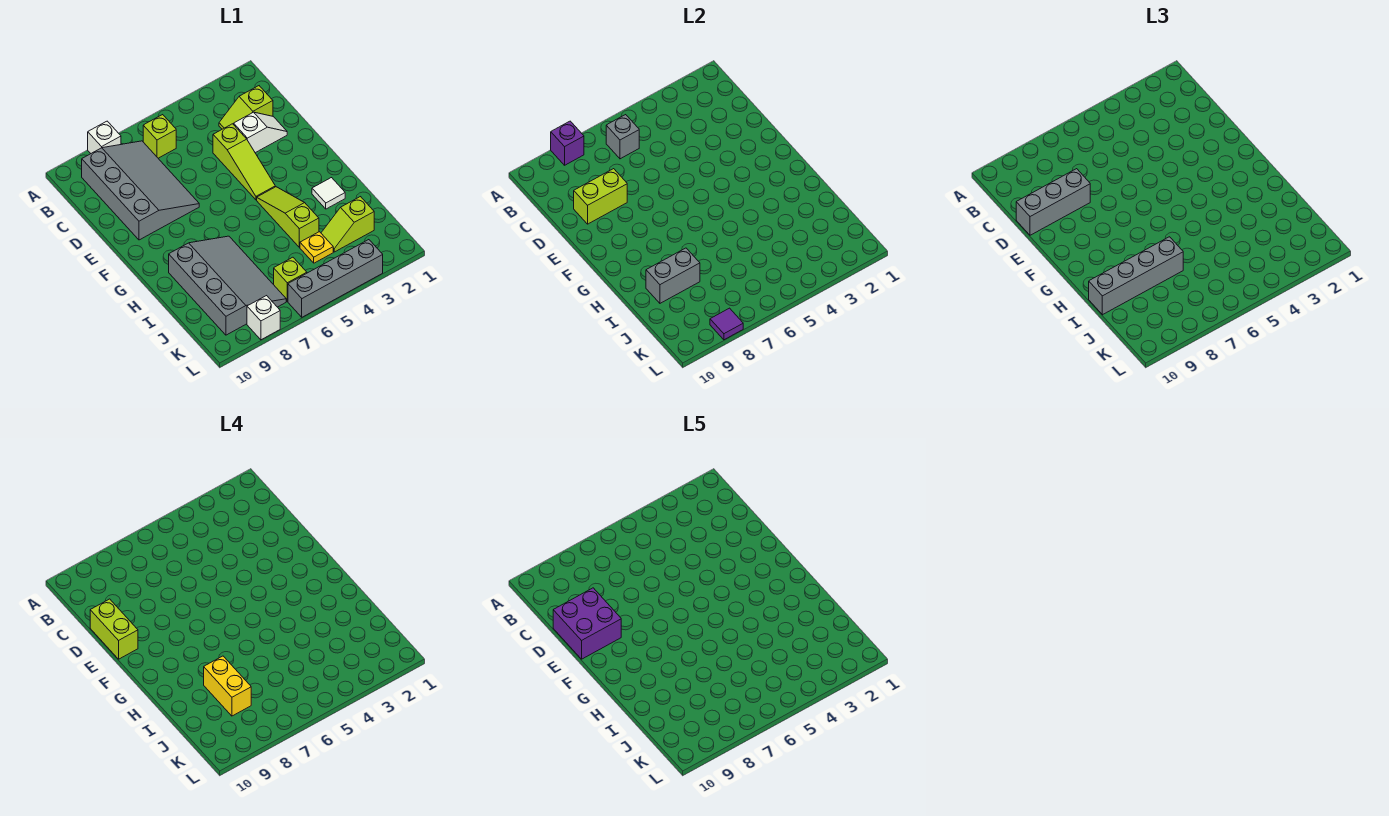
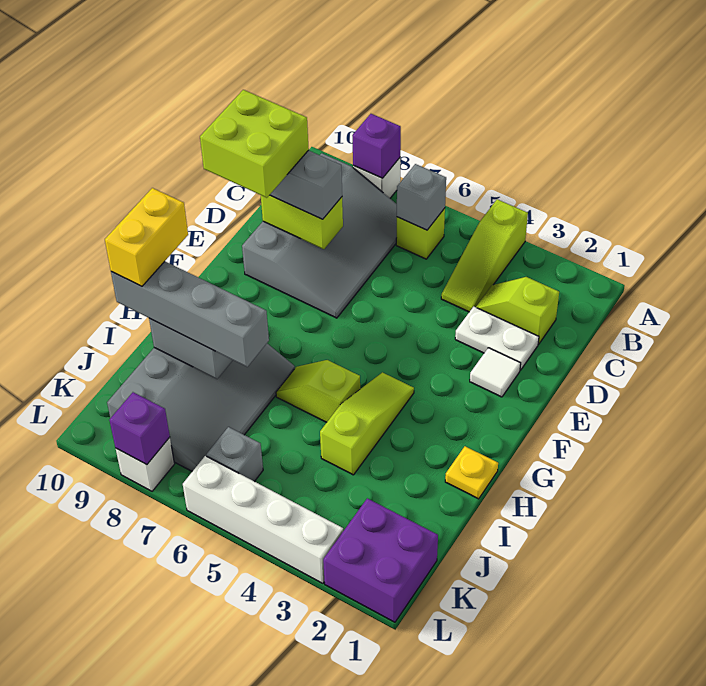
white slope D2:D3 level 1 top 3 -> white plate D2:D3 level 1
lime slope D4:F4 level 1 top D -> lime slope A4:C4 level 1 top A
purple brick D9:E10 level 5 -> purple brick K1:L2 level 1
lime brick D10:E10 level 4 -> lime brick D9:E10 level 4
white tile H2 level 1 -> white tile E2 level 1
yellow brick I8:J8 level 4 -> yellow brick H10:I10 level 4
lime slope J2:J3 level 1 top 2 -> lime slope H5:H6 level 1 top 5
yellow plate J4 level 1 -> yellow plate H1 level 1
lime brick K6 level 1 -> grey brick K6 level 1
grey brick L3:L6 level 1 -> white brick L3:L6 level 1
purple tile L8 level 2 -> purple brick L8 level 2

